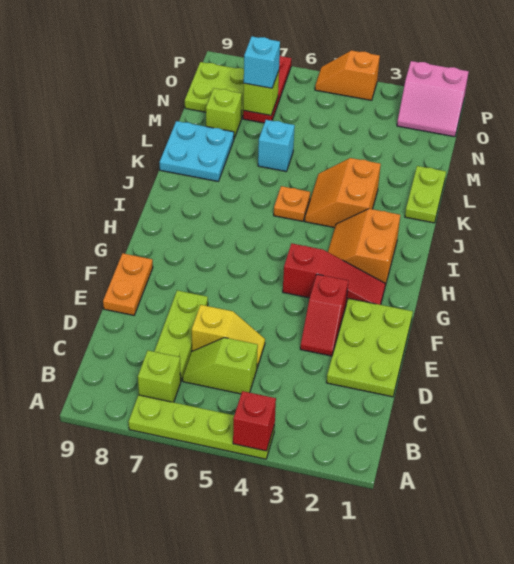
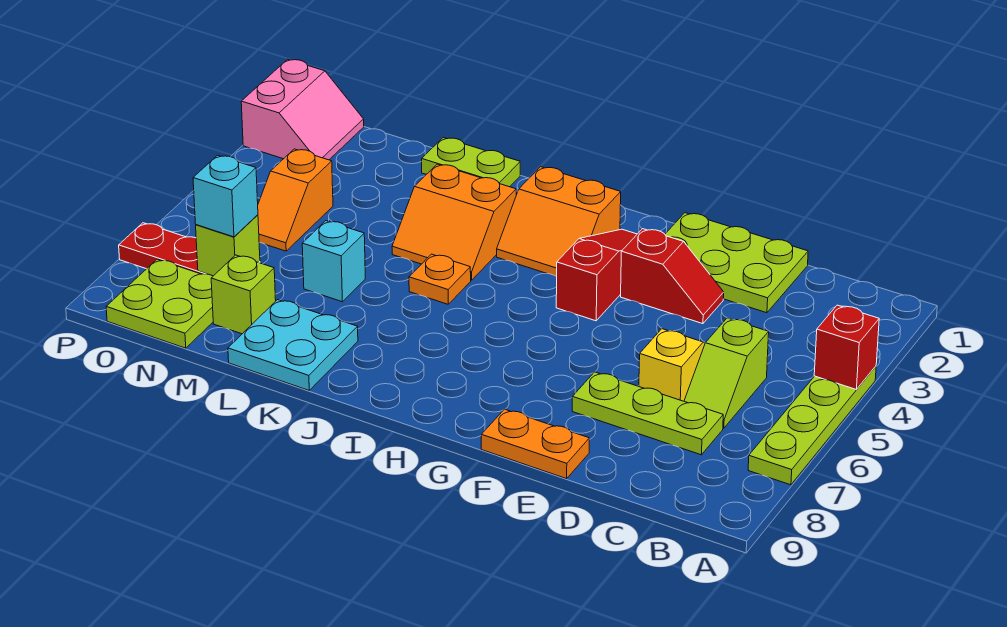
lime brick B7 level 1 -> none
orange slope P4:P5 level 1 top 4 -> orange slope N4:N5 level 1 top 4

